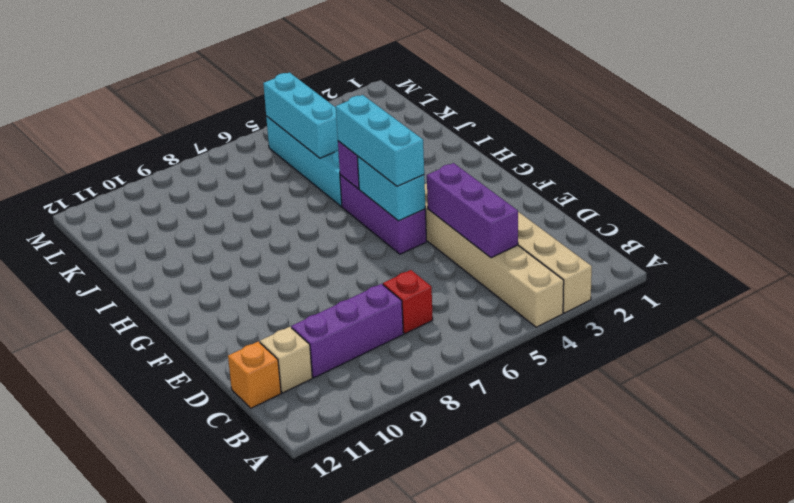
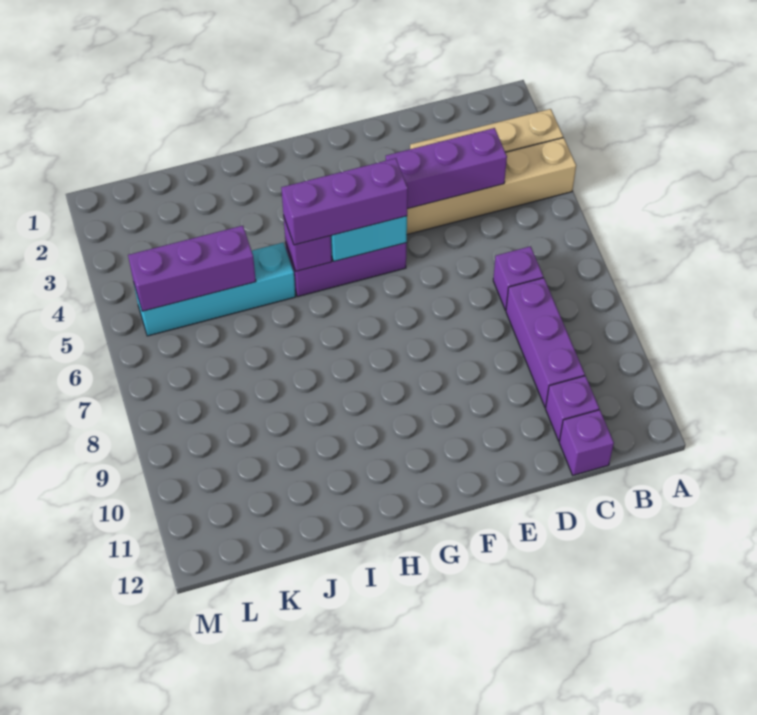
red brick C7 level 1 -> purple brick C7 level 1
tan brick C11 level 1 -> purple brick C11 level 1
orange brick C12 level 1 -> purple brick C12 level 1
cyan brick F5:H5 level 3 -> purple brick F5:H5 level 3
cyan brick J5:L5 level 2 -> purple brick J5:L5 level 2

